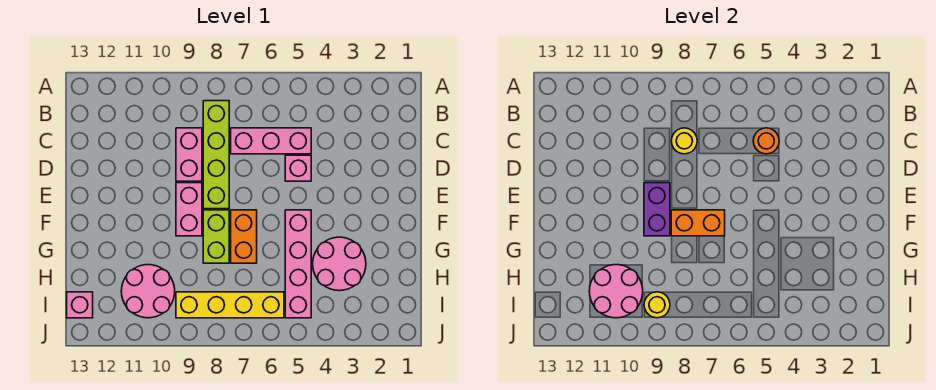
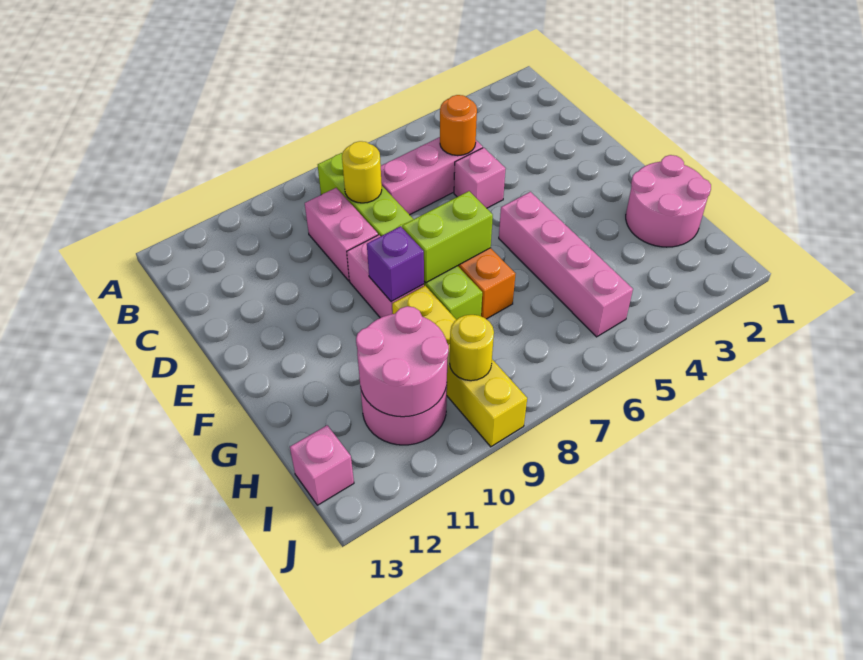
purple brick E9:F9 level 2 -> purple brick F9 level 2
orange brick F7:F8 level 2 -> lime brick F7:F8 level 2
pink round brick G3:H4 level 1 -> pink round brick G1:H2 level 1
yellow brick I6:I9 level 1 -> yellow brick G9:J9 level 1

